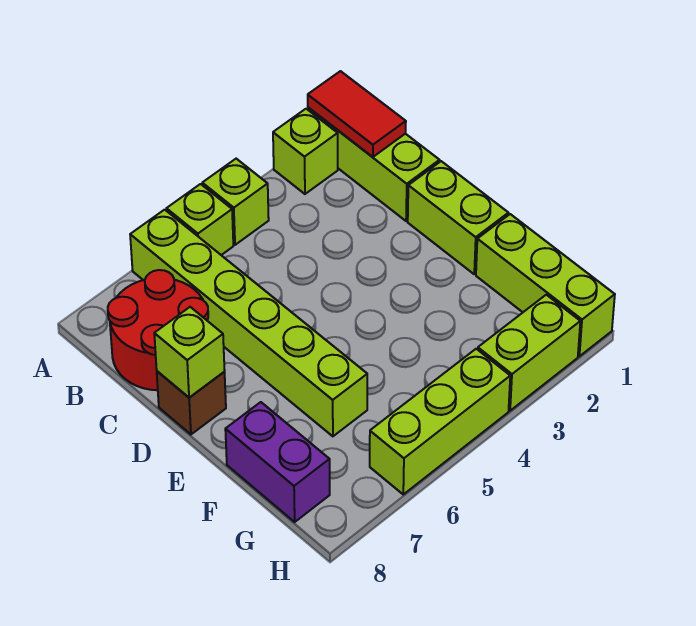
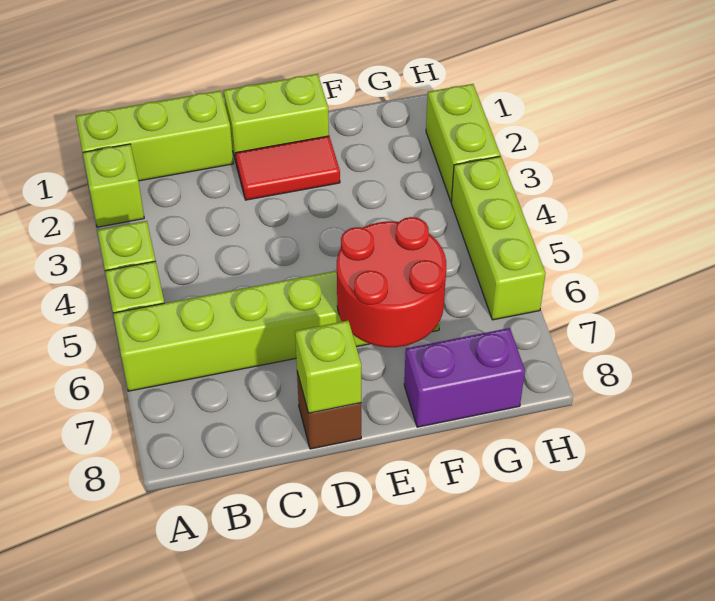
red tile A1:B1 level 2 -> red tile D2:E2 level 1
red round brick B7:C8 level 1 -> red round brick E6:F7 level 2
lime brick F1:H1 level 1 -> none

